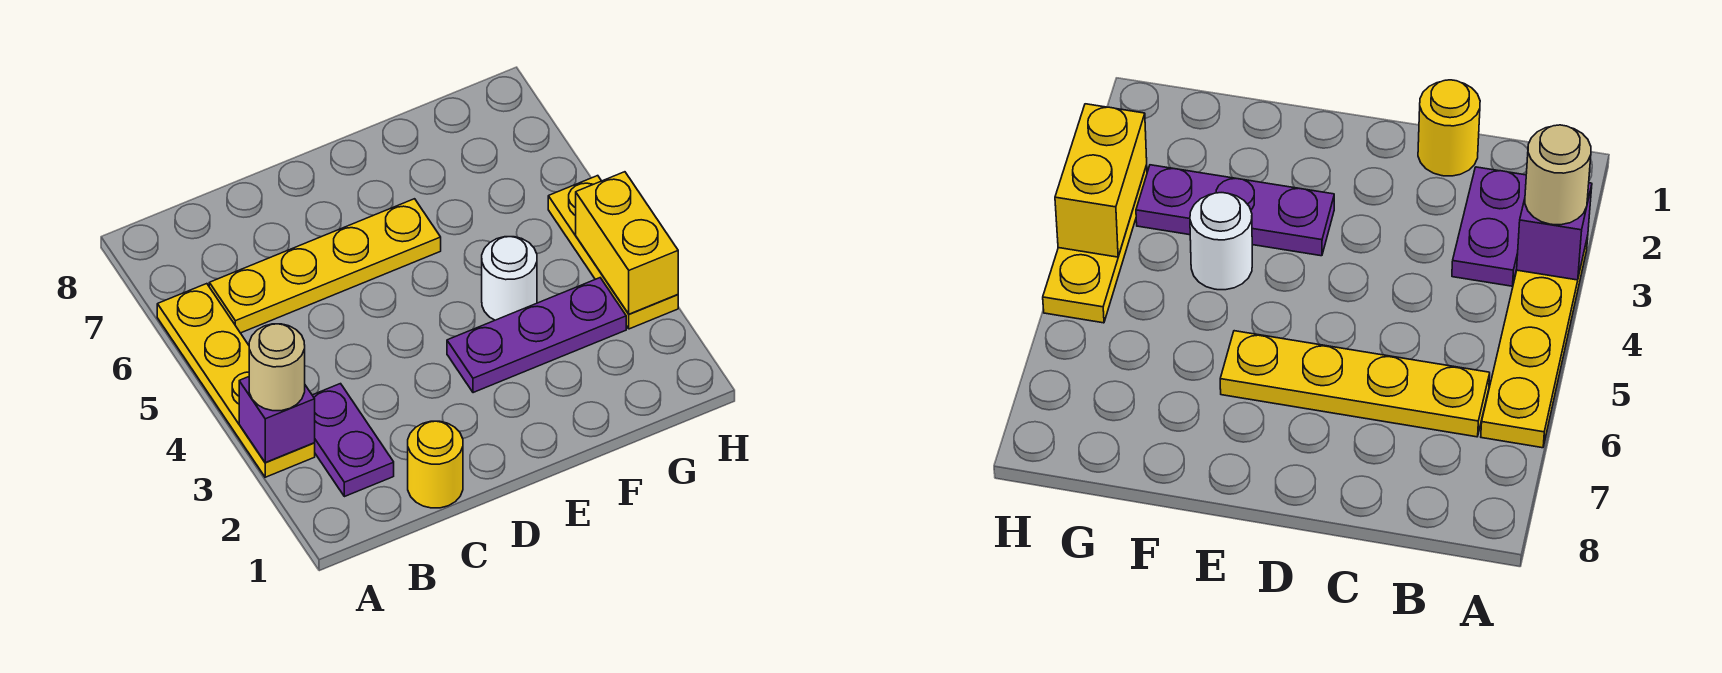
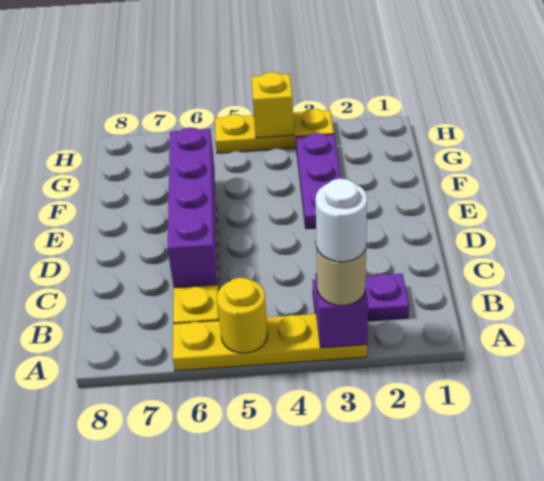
yellow round brick C1 level 1 -> yellow round brick A5 level 2
none -> purple brick C6:F6 level 2
white round brick F4 level 1 -> white round brick A3 level 4
yellow brick H3:H4 level 2 -> yellow brick H4 level 2

